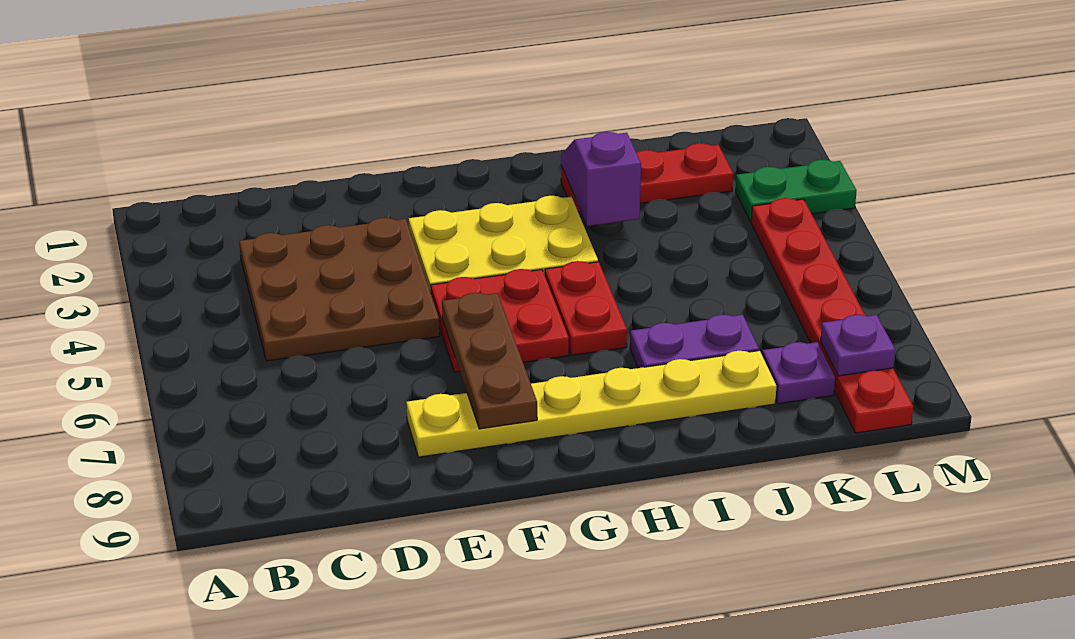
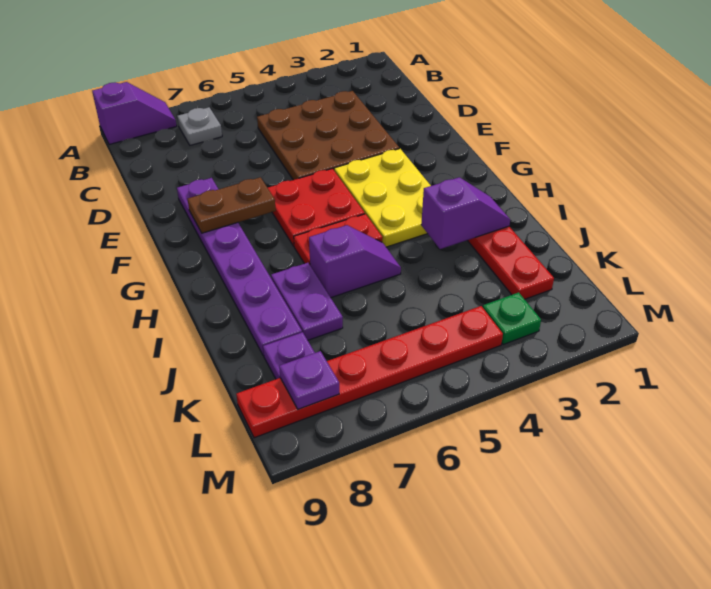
none -> purple slope A8:A9 level 1 top 9
none -> grey plate B7 level 1
yellow plate E8:J8 level 1 -> purple plate E8:J8 level 1
brown plate F6:F8 level 2 -> brown plate F7:F8 level 2
none -> purple slope I5:I6 level 1 top 6
green plate L3:M3 level 1 -> green plate L3 level 1

